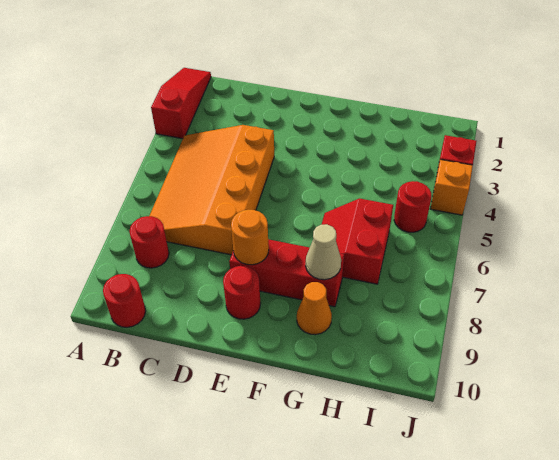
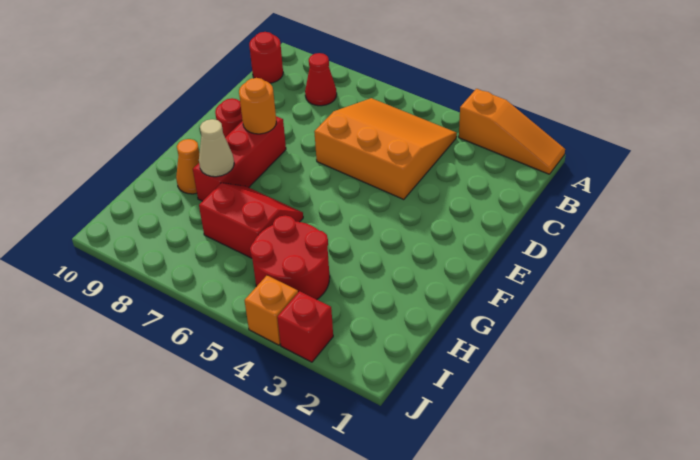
red slope A1:A3 level 1 top 3 -> orange slope A1:A3 level 1 top 3
orange slope B4:D7 level 1 top D -> orange slope B4:D6 level 1 top D
red round brick B8 level 1 -> red cone B8 level 1
red round brick I5 level 1 -> red round brick H4:I5 level 1

